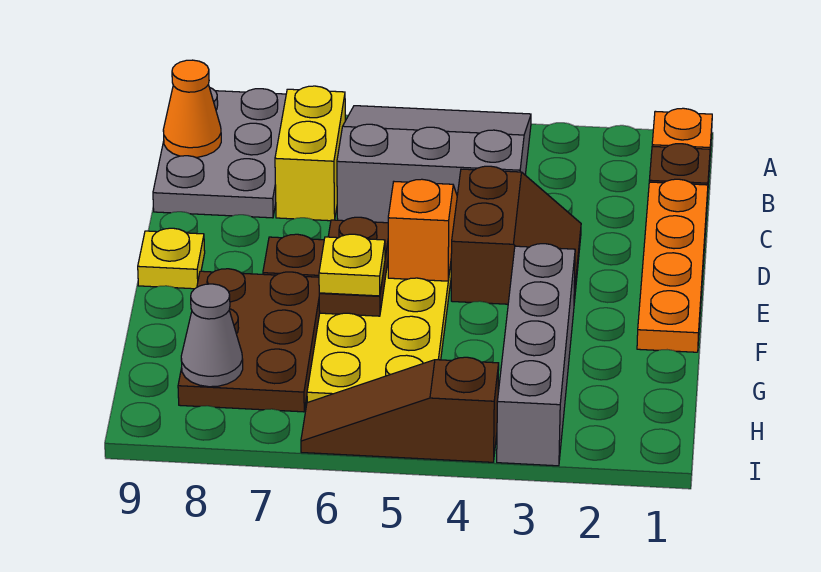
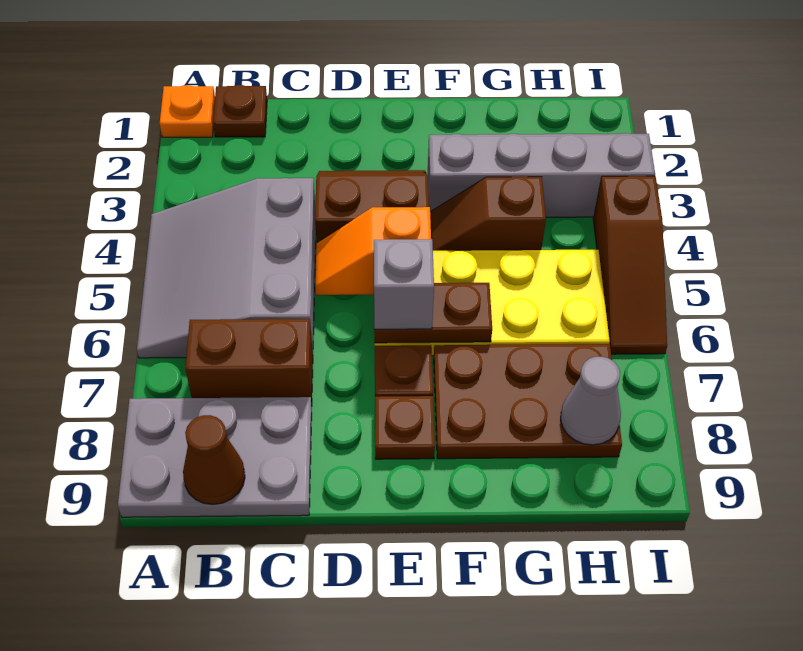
yellow brick B7:C7 level 1 -> brown brick B7:C7 level 1
orange cone B9 level 2 -> brown cone B9 level 2
orange plate C1:F1 level 1 -> none
none -> grey brick E6 level 3
none -> brown plate E8 level 1
yellow plate E9 level 1 -> none
none -> brown slope F4:G4 level 1 top G
yellow plate F6 level 3 -> none

